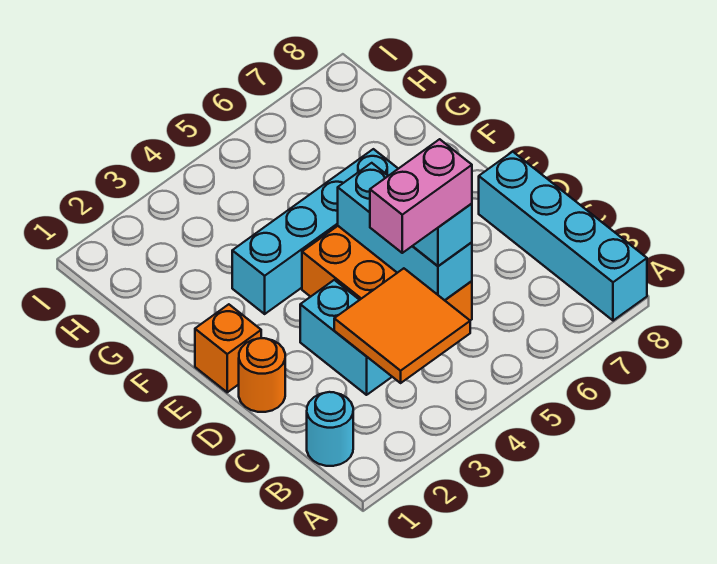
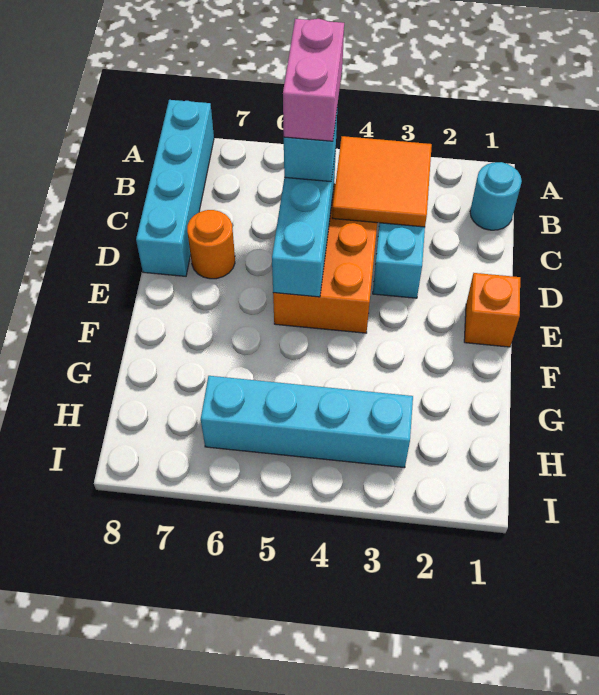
pink brick C4:C5 level 4 -> pink brick B5:C5 level 4
orange round brick D1 level 1 -> orange round brick D7 level 1
cyan brick F3:F6 level 1 -> cyan brick H3:H6 level 1

